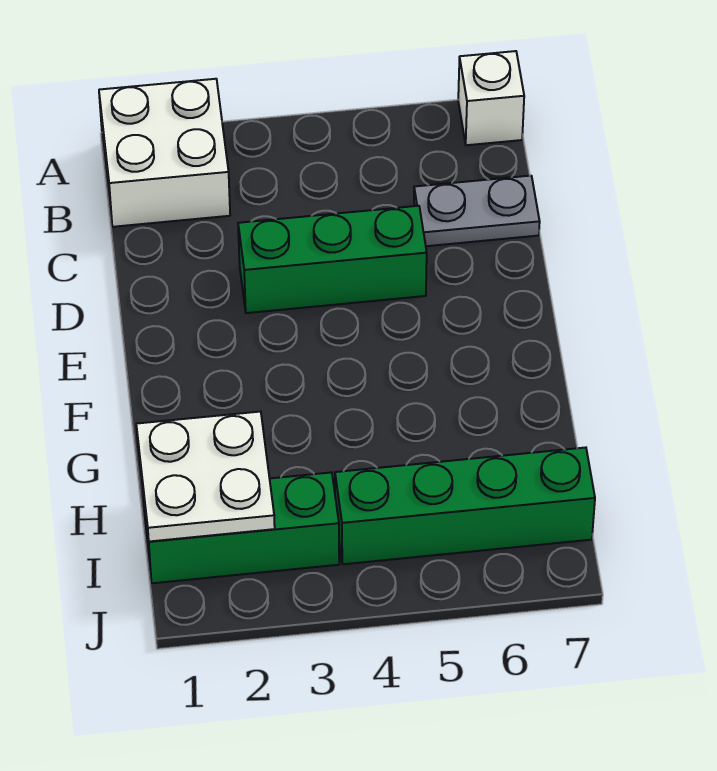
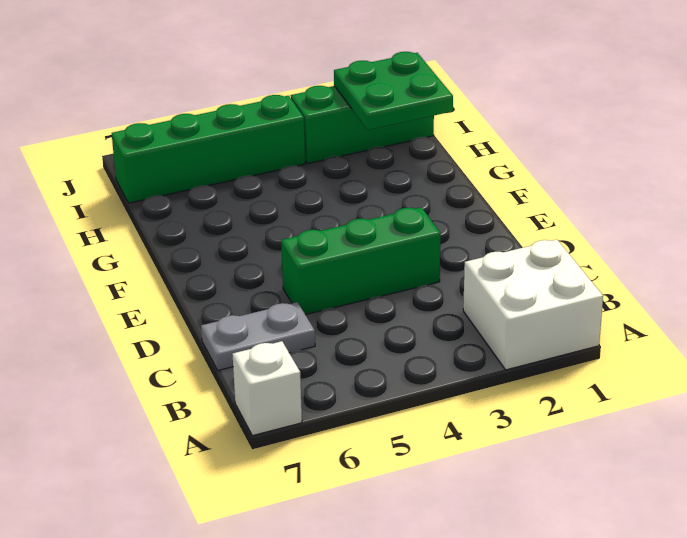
white plate H1:I2 level 2 -> green plate H1:I2 level 2

